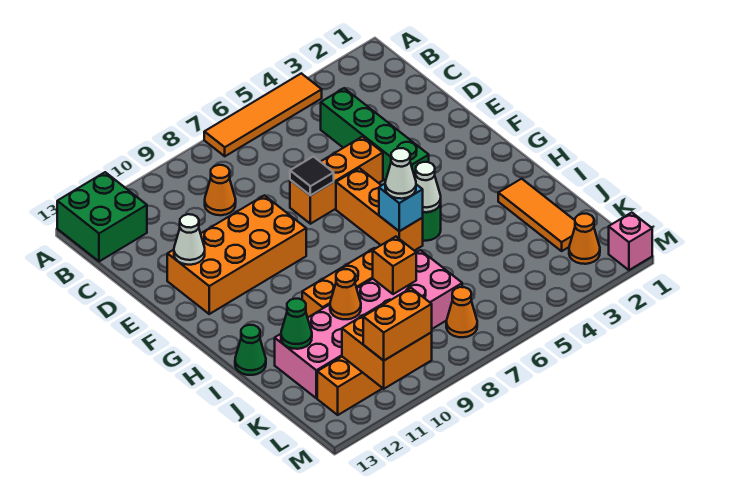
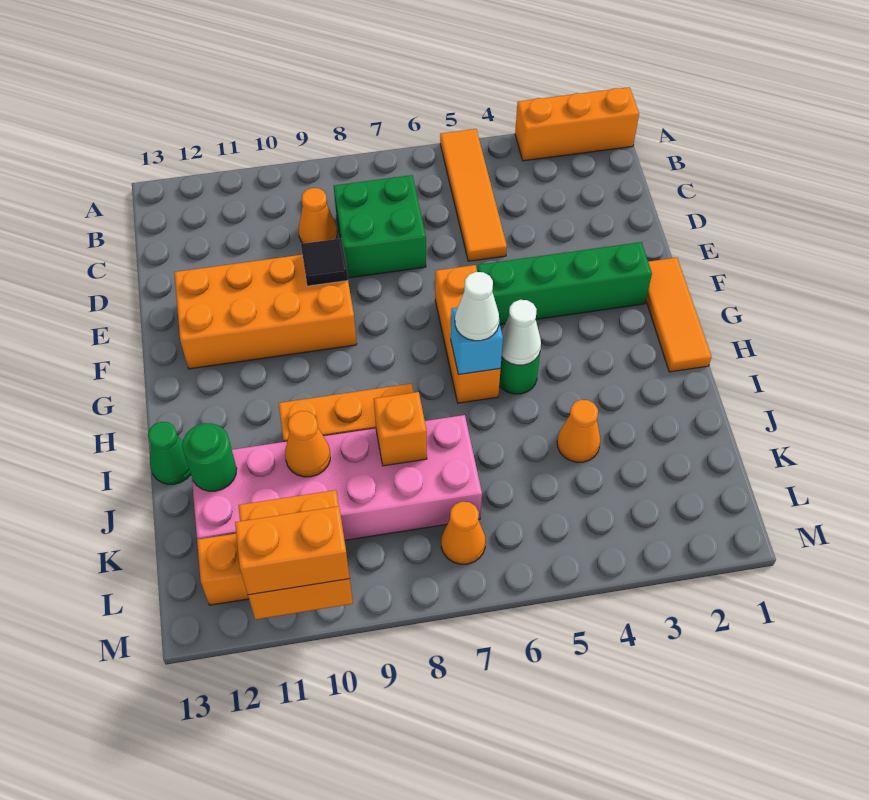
orange tile A4:A7 level 1 -> orange tile A5:D5 level 1
green brick A12:B13 level 1 -> green brick C7:D8 level 1
green brick C4:F4 level 1 -> green brick F2:F5 level 1
orange brick E5:E7 level 1 -> orange brick A1:A3 level 1
black tile E7 level 2 -> black tile E9 level 2
white cone E12 level 2 -> none
orange tile I2:K2 level 1 -> orange tile F1:H1 level 1
green cone J12 level 2 -> green round brick J12 level 2
orange cone L2 level 1 -> orange cone J4 level 1
pink brick M1 level 1 -> none

